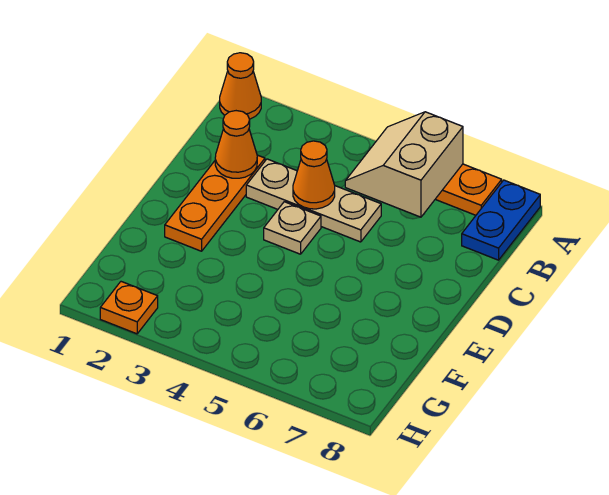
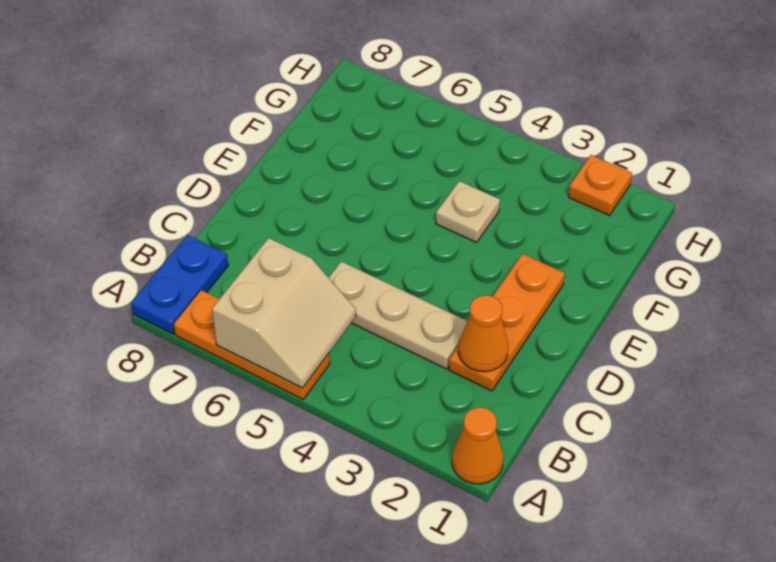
orange cone C4 level 2 -> none
tan plate D4 level 1 -> tan plate F4 level 1

